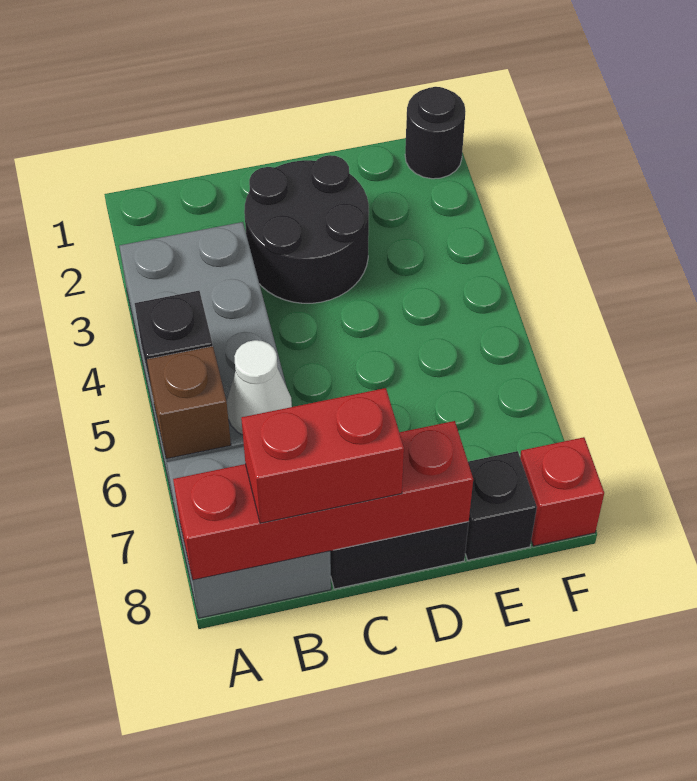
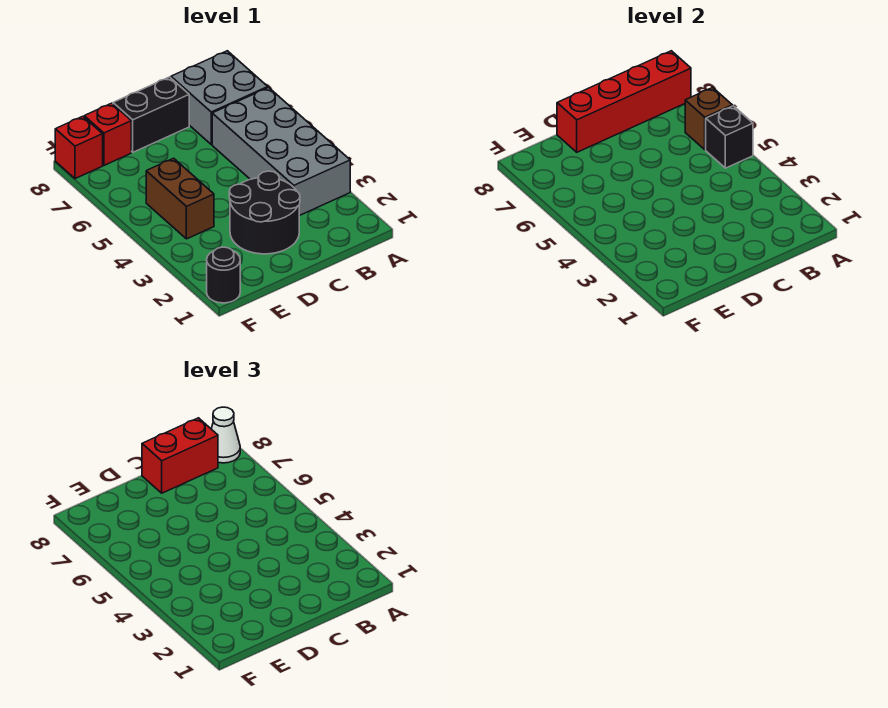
white cone B6 level 2 -> white cone A8 level 3
none -> brown brick E4:E5 level 1
black brick E8 level 1 -> red brick E8 level 1

